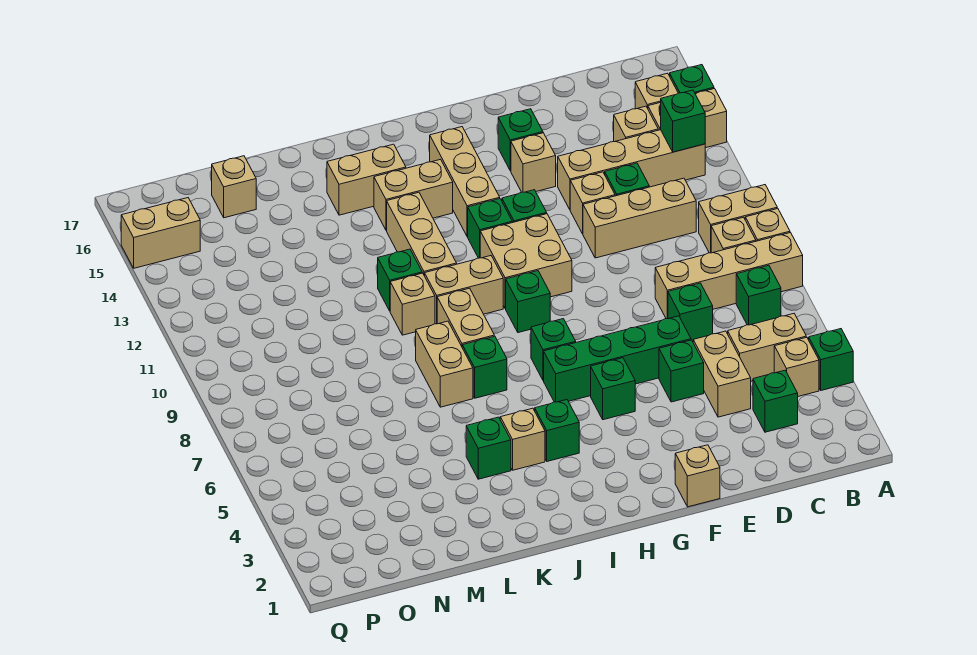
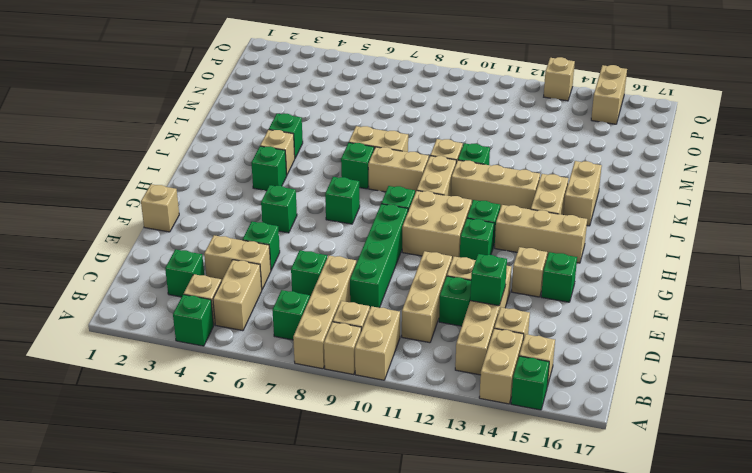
green brick B13 level 2 -> green brick D13 level 2
green brick E6:H6 level 1 -> green brick D9:G9 level 1
tan brick N16 level 1 -> tan brick Q13 level 1

